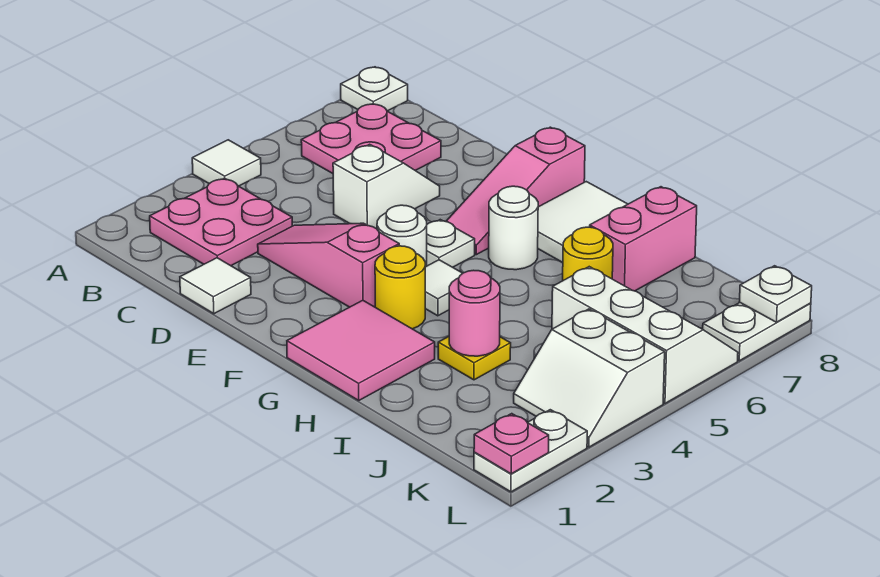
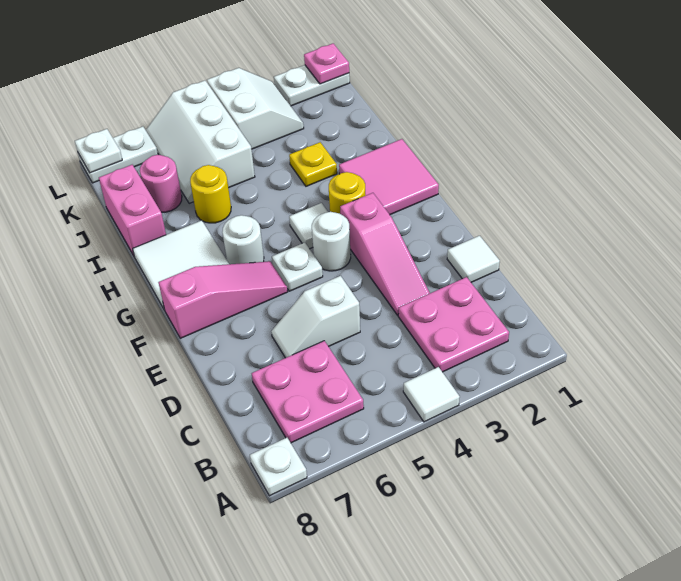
pink round brick I3 level 2 -> pink round brick J7 level 1
pink brick I7:I8 level 1 -> pink brick I8:J8 level 1

